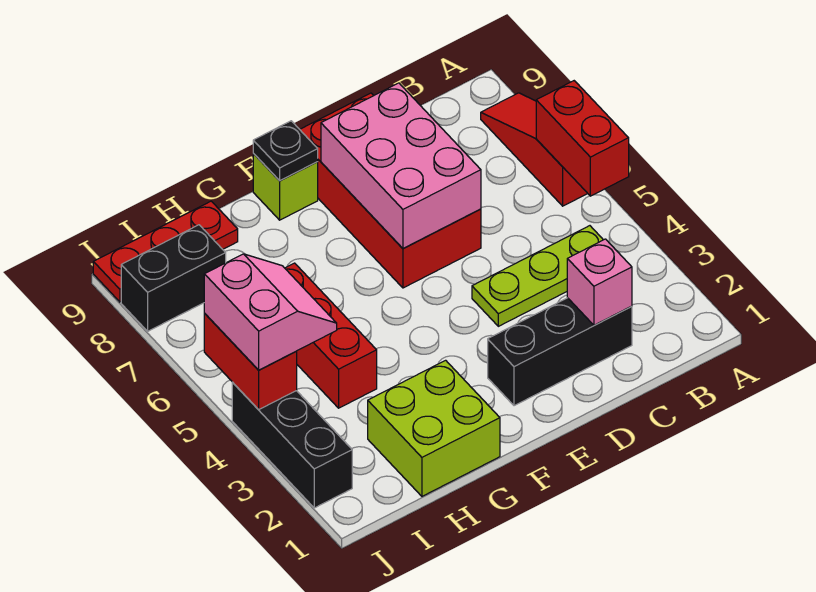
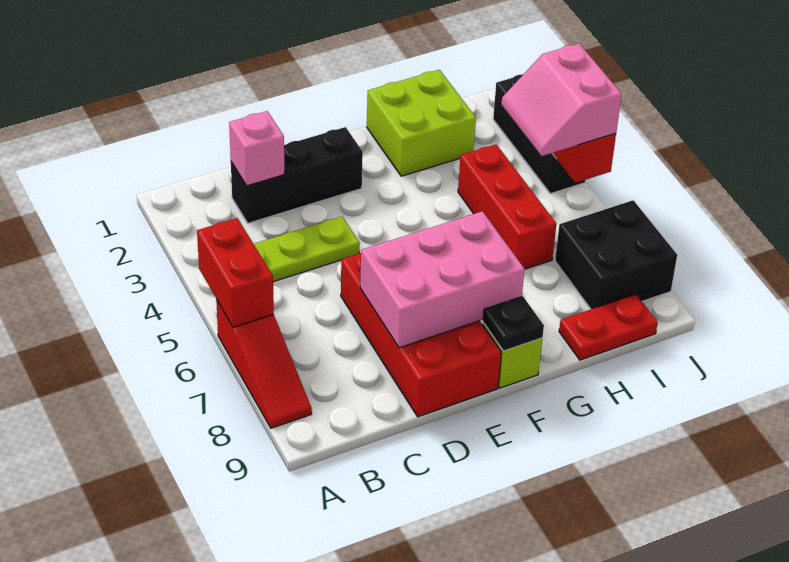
pink brick D6:E8 level 2 -> pink brick D7:F8 level 2
red plate H9:J9 level 1 -> red plate H9:I9 level 1
black brick I8:J8 level 1 -> black brick I7:J8 level 1

